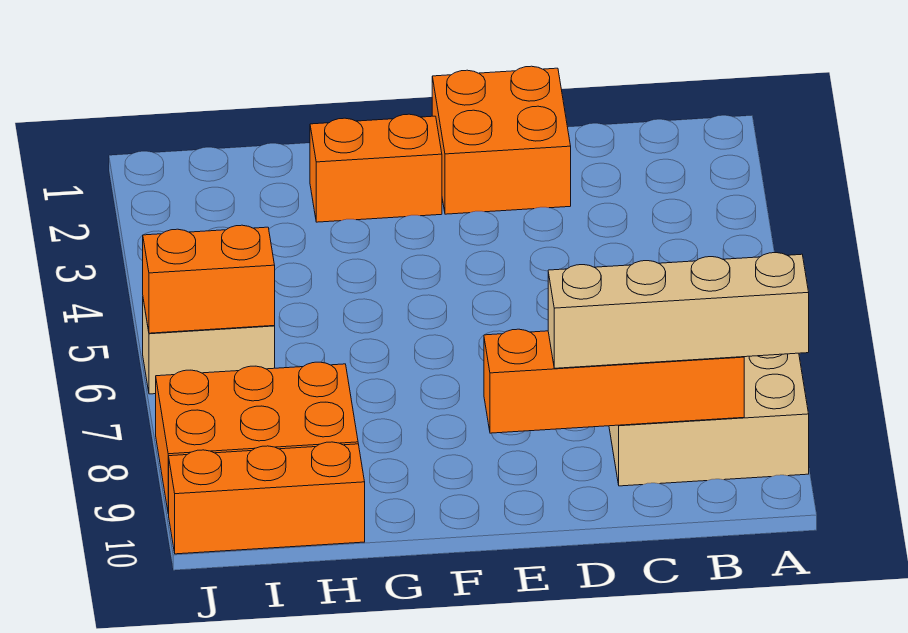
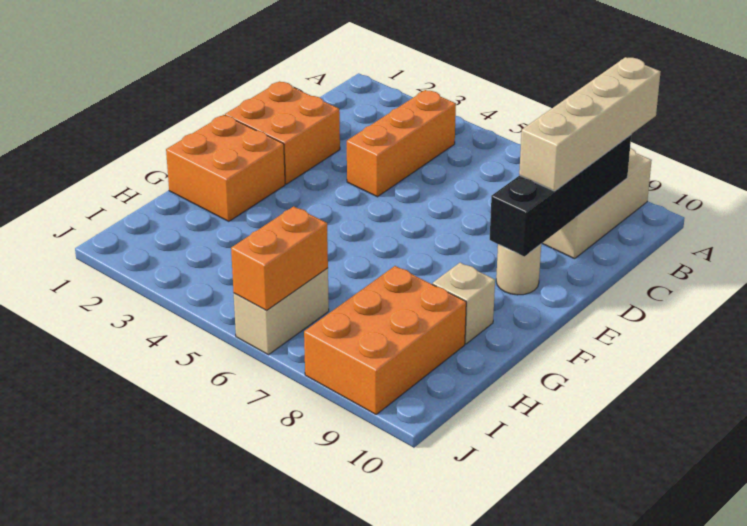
orange brick B9:E9 level 2 -> black brick B9:E9 level 2
none -> tan round brick E9 level 1
orange brick F2:G2 level 1 -> orange brick F1:G2 level 1
none -> tan brick G9 level 1
orange brick H10:J10 level 1 -> orange brick B4:D4 level 1

